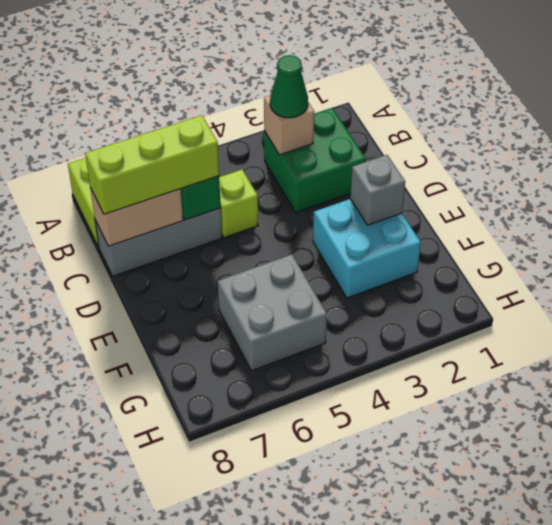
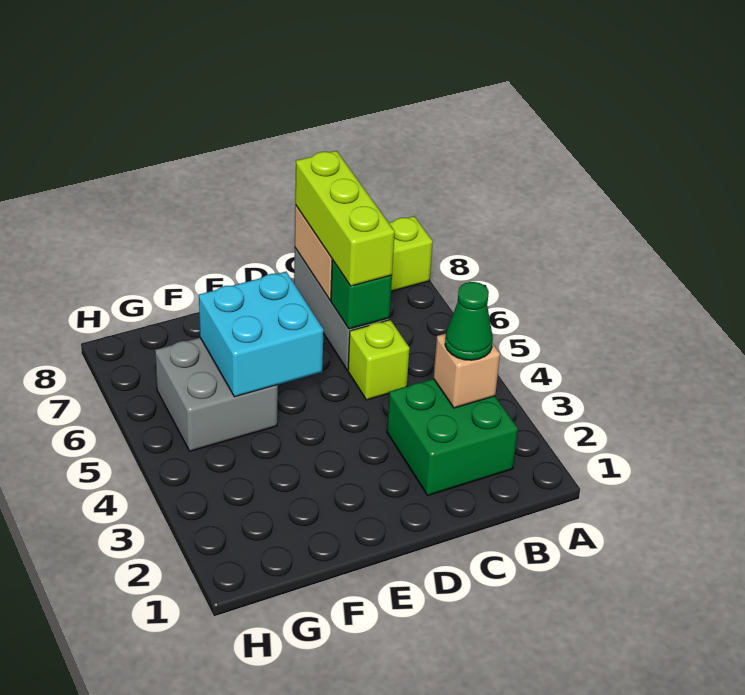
cyan brick E2:F3 level 1 -> cyan brick E5:F6 level 2
grey brick E2 level 2 -> none

